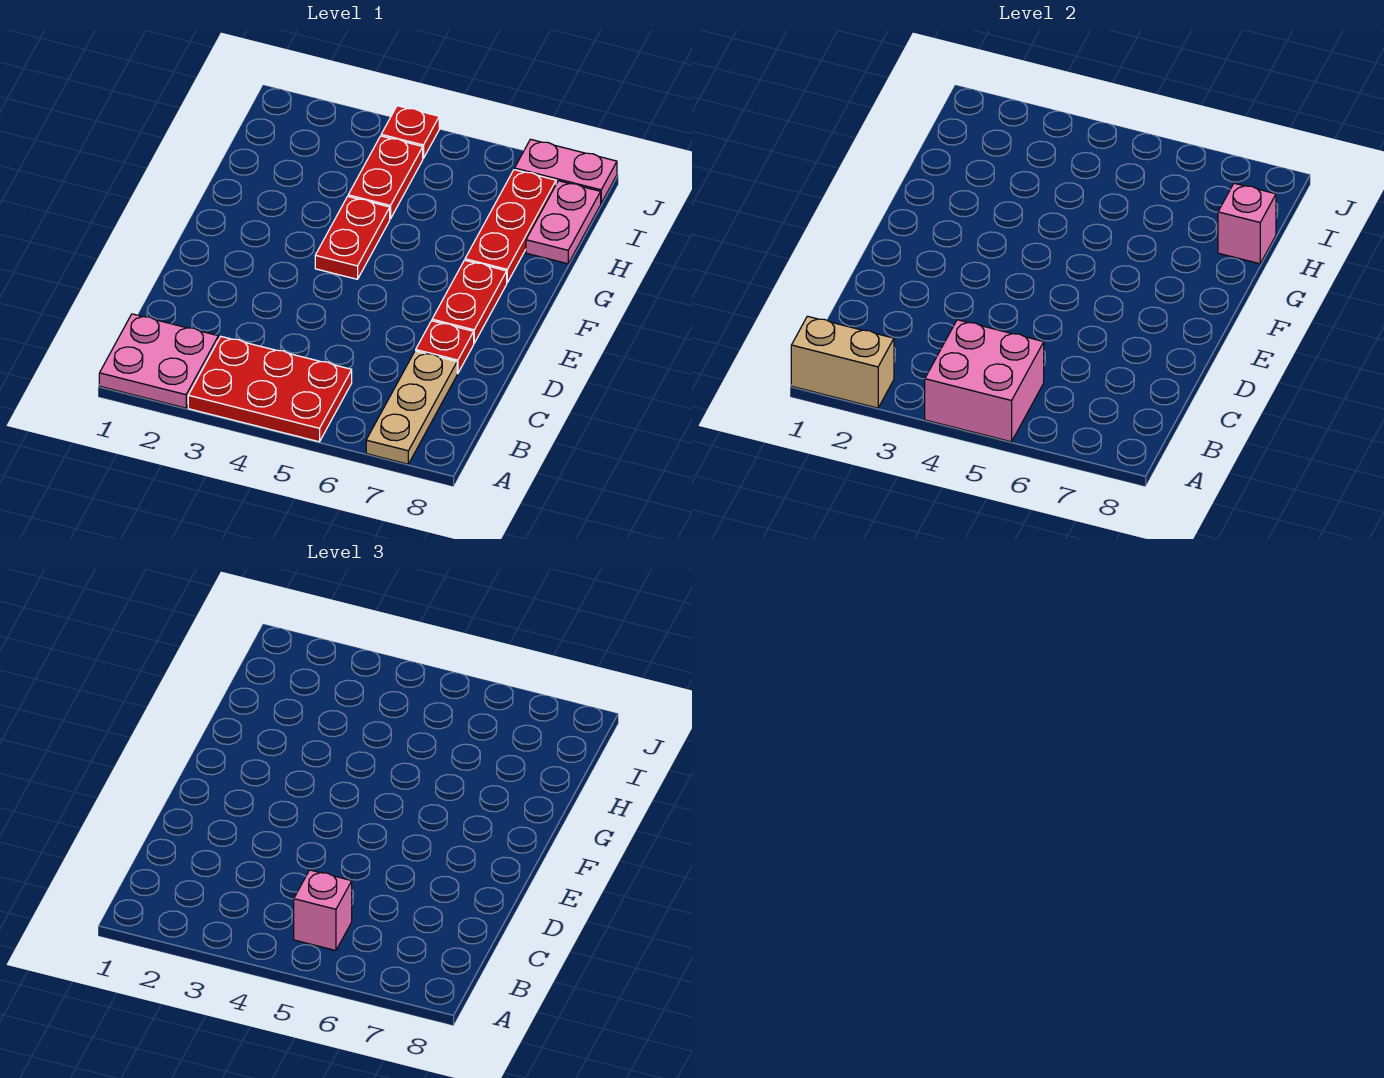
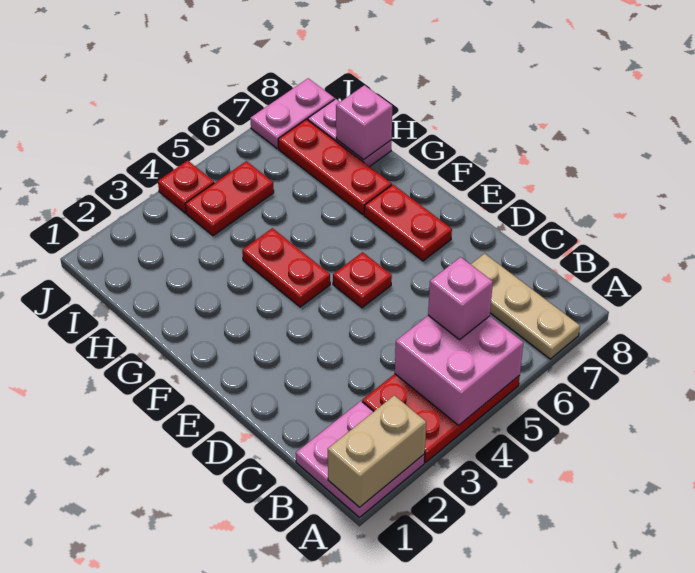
red plate D7 level 1 -> red plate E5 level 1
red plate H4:I4 level 1 -> red plate I4:I5 level 1

